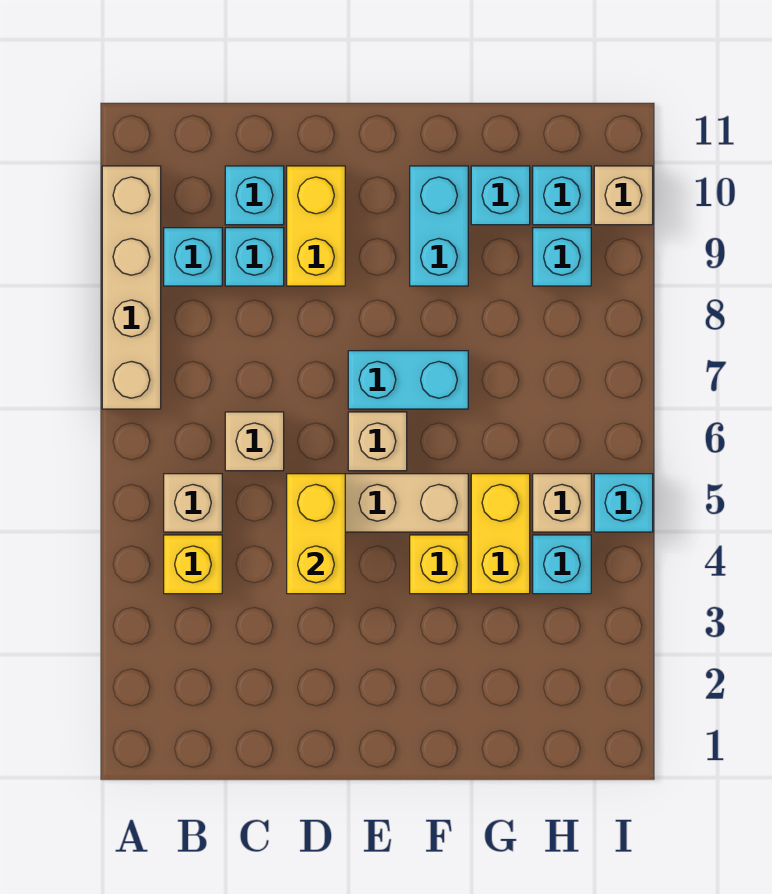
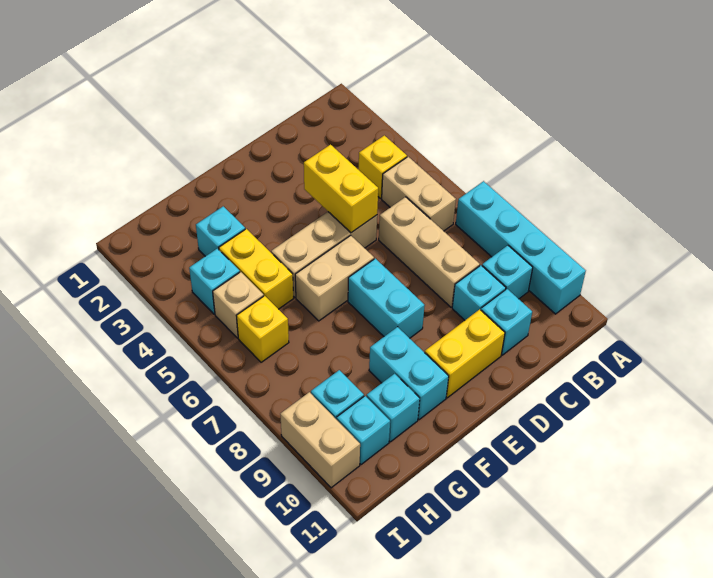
tan brick A7:A10 level 1 -> cyan brick A7:A10 level 1
tan brick B5 level 1 -> tan brick B5:B6 level 1
tan brick C6 level 1 -> tan brick C6:C8 level 1
yellow brick D9:D10 level 1 -> yellow brick D10:E10 level 1
tan brick E6 level 1 -> tan brick E6:F6 level 1
cyan brick E7:F7 level 1 -> cyan brick E7:E8 level 1
yellow brick F4 level 1 -> yellow brick H6 level 1
cyan brick I5 level 1 -> cyan brick G3 level 1
tan brick I10 level 1 -> tan brick I9:I10 level 1

